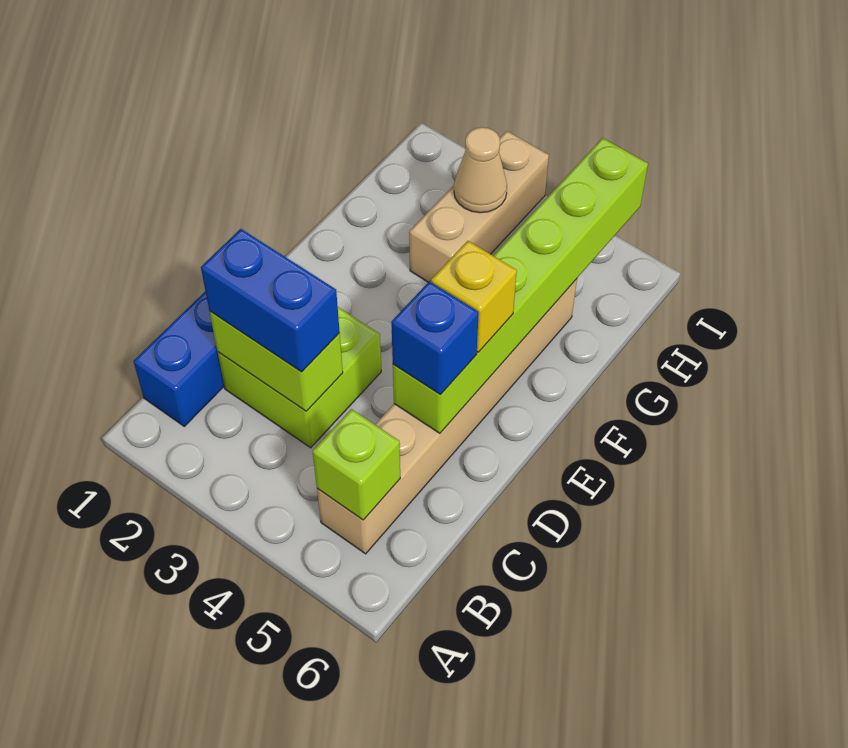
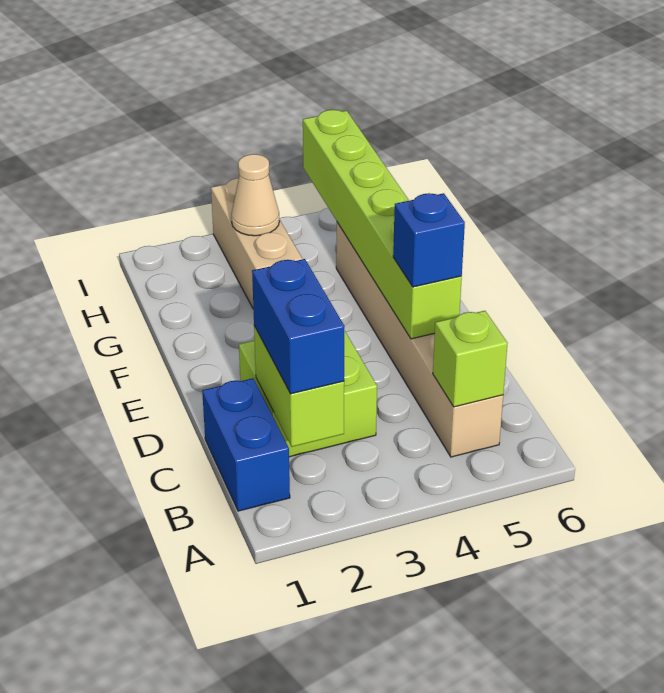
lime brick C2:C3 level 2 -> lime brick B2:C2 level 2
blue brick C2:C3 level 3 -> blue brick B2:C2 level 3
yellow brick E5 level 3 -> none

